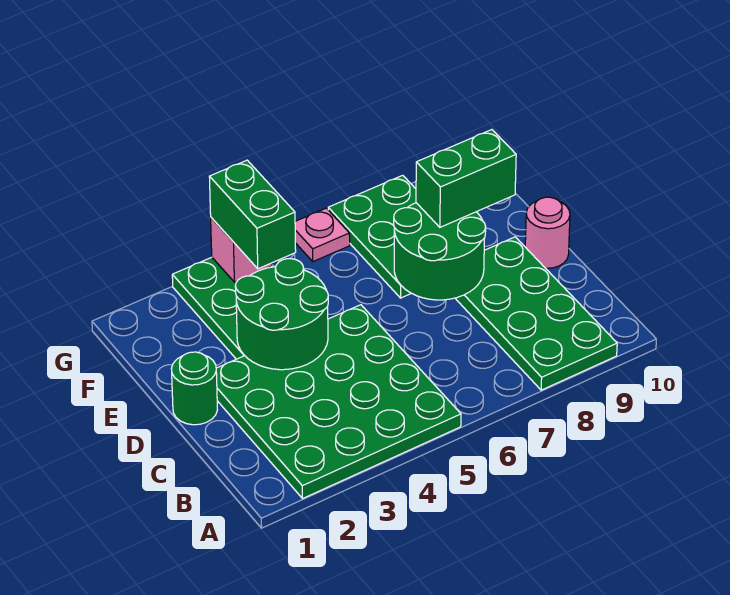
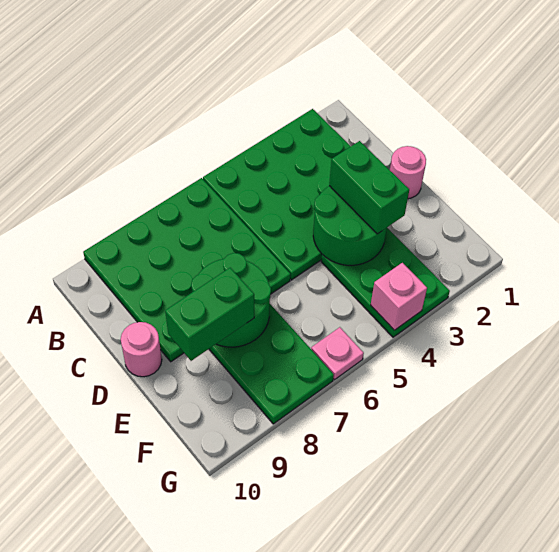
green plate A8:D9 level 1 -> green plate A6:D9 level 1
green round brick D1 level 1 -> pink round brick D1 level 1
green brick F4:G4 level 3 -> green brick D3:E3 level 3

